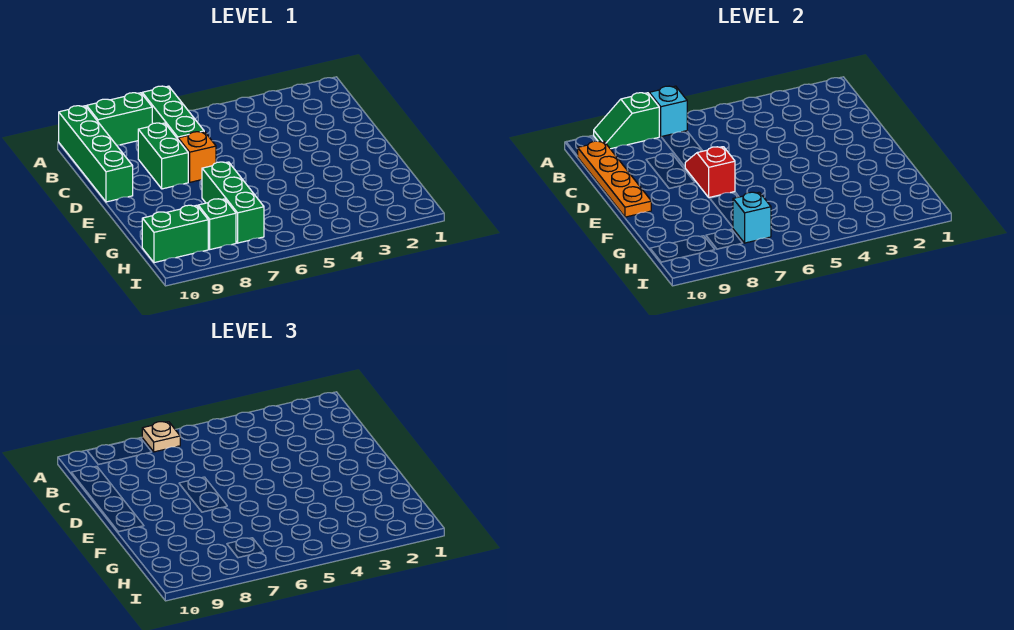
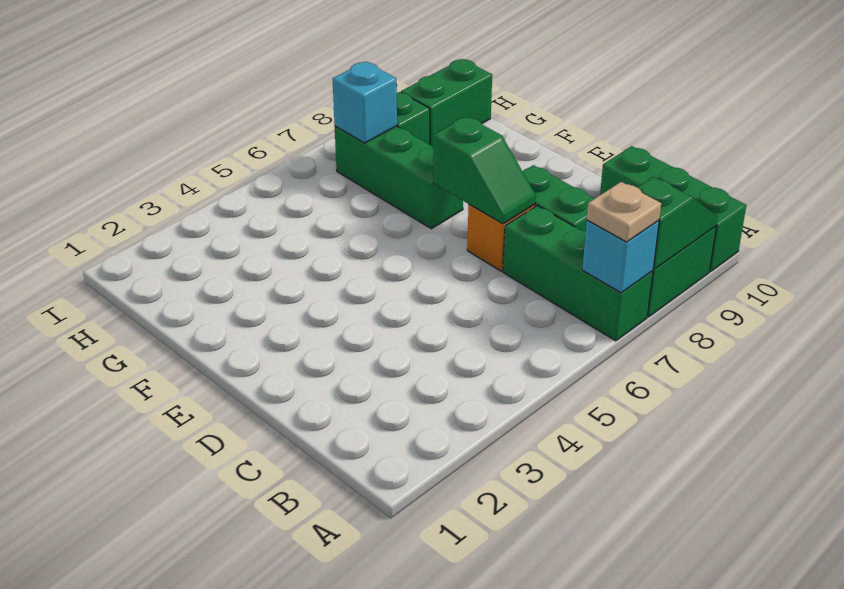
green brick A10:D10 level 1 -> green brick A10:C10 level 1
orange plate B10:E10 level 2 -> none
red slope D7:E7 level 2 top E -> green slope D7:E7 level 2 top E

